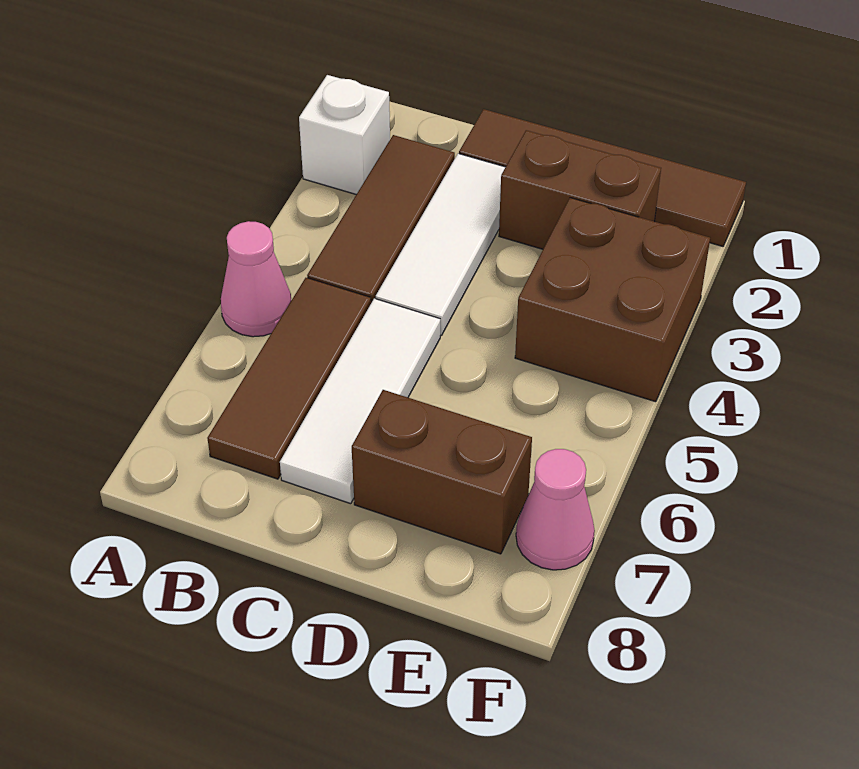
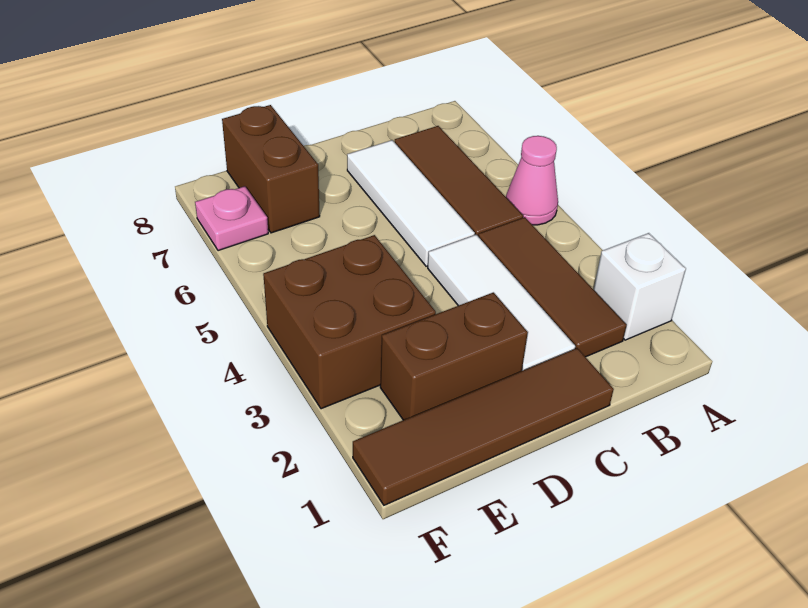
brown brick D7:E7 level 1 -> brown brick E7:E8 level 1
pink cone F7 level 1 -> pink plate F7 level 1

